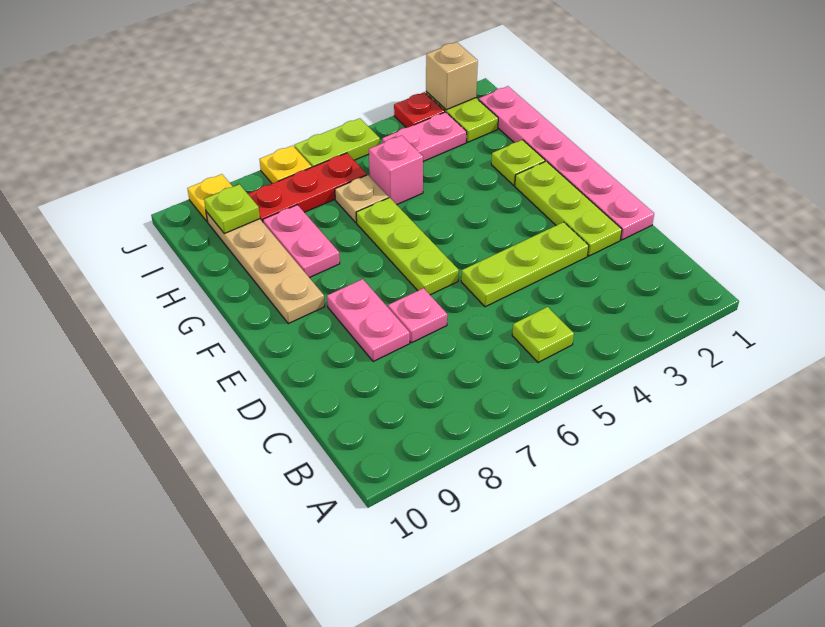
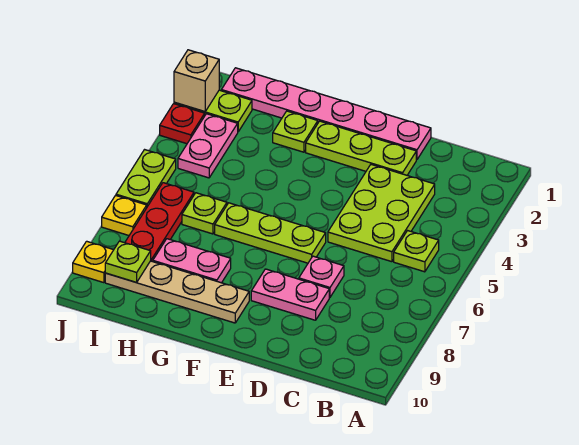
lime plate D3:D5 level 1 -> lime plate C3:D5 level 1
pink brick H5 level 1 -> none
tan plate H6 level 1 -> lime plate H6 level 1

